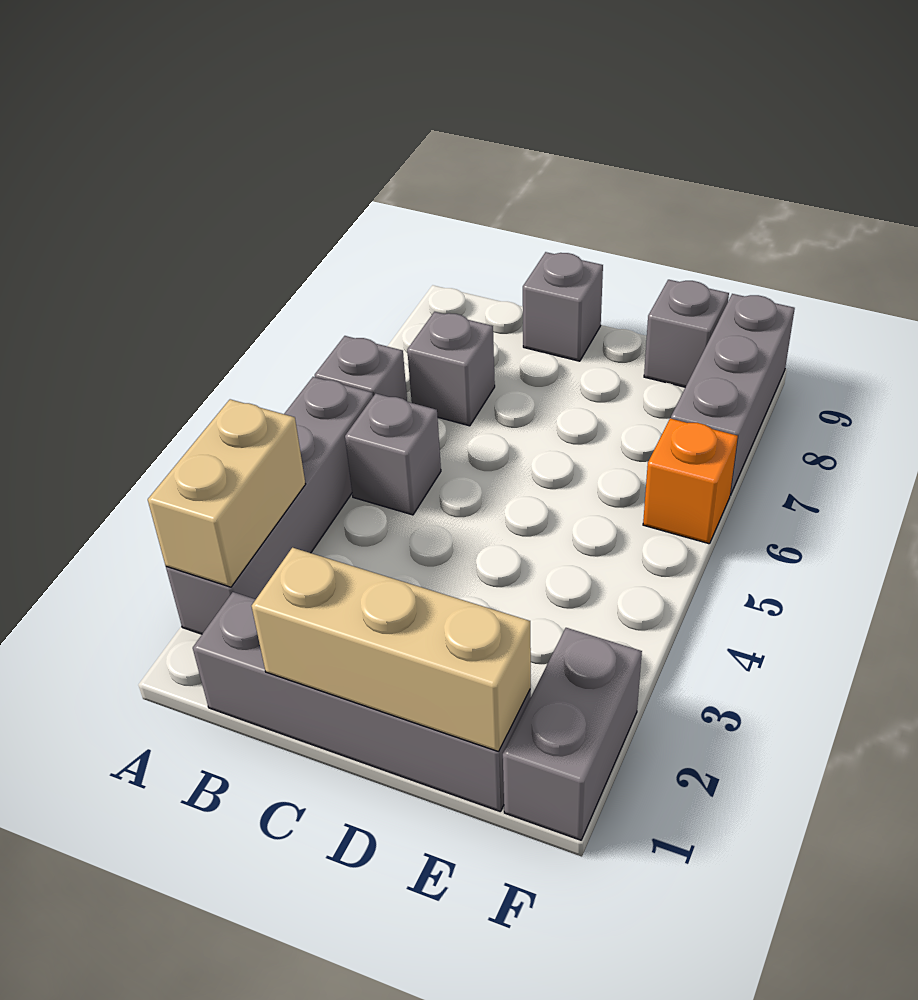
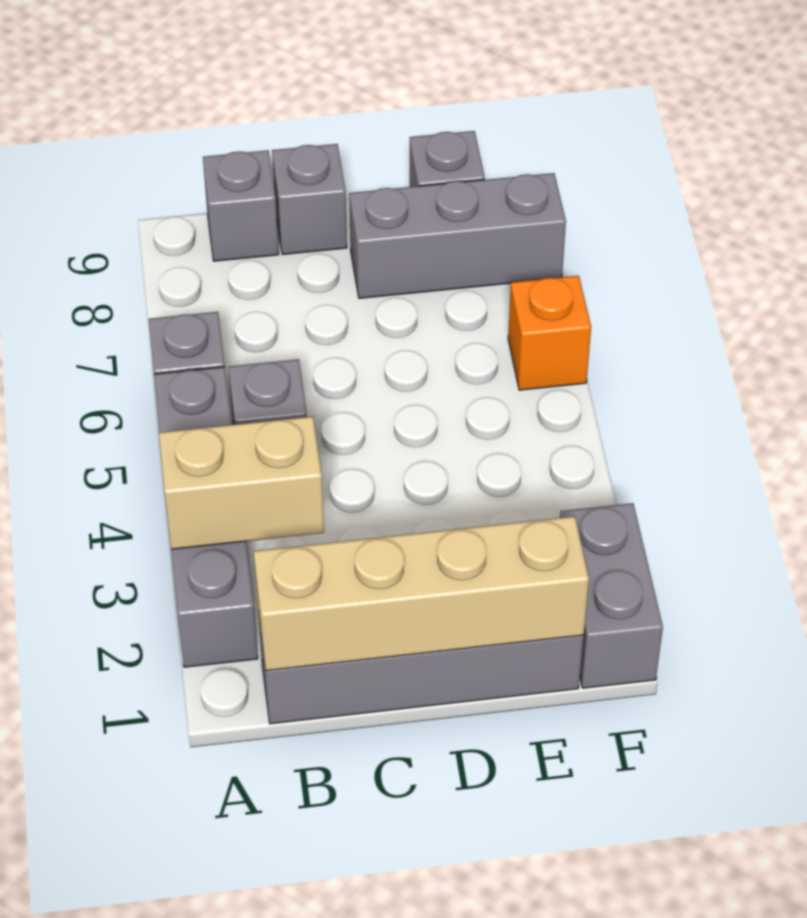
tan brick A2:A3 level 2 -> tan brick A3:B3 level 2
grey brick B7 level 1 -> grey brick B9 level 1
tan brick C1:E1 level 2 -> tan brick B1:E1 level 2
grey brick F7:F9 level 1 -> grey brick D8:F8 level 1

